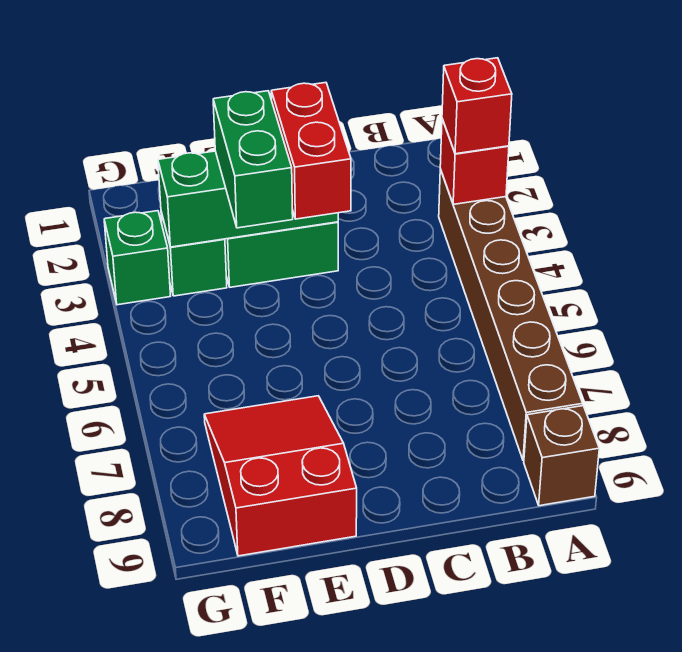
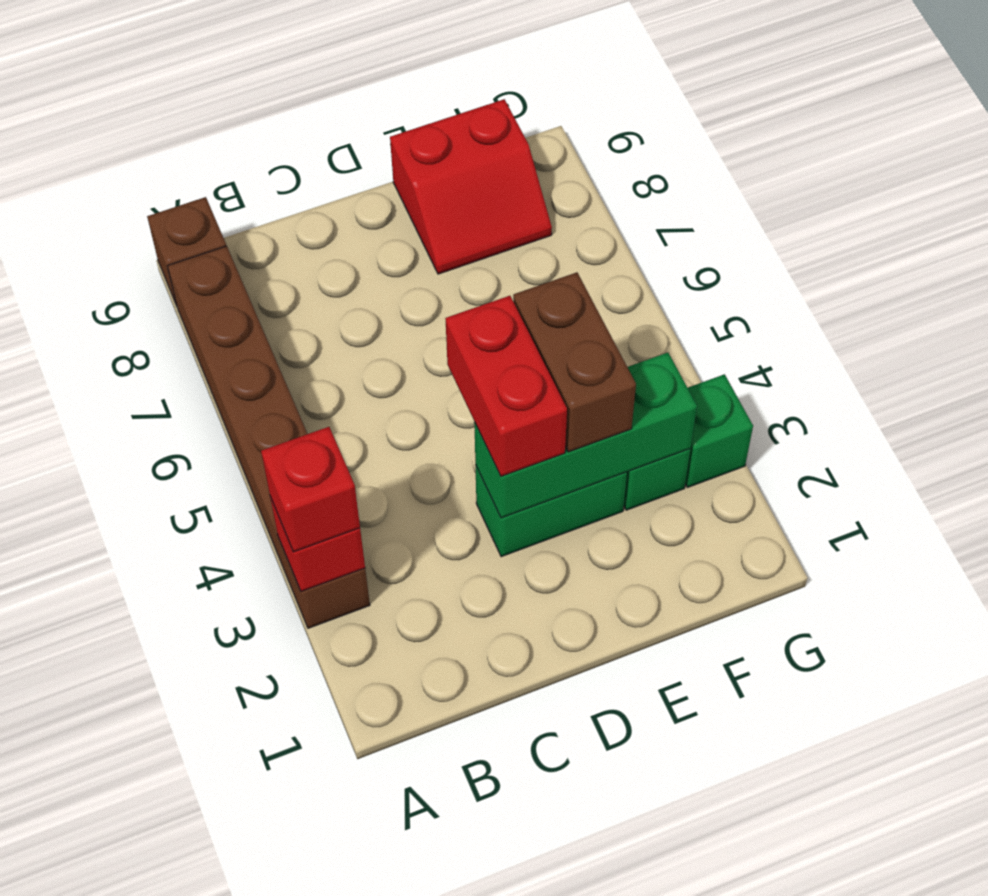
green brick E3:E4 level 3 -> brown brick E3:E4 level 3
red slope E7:F9 level 1 top 9 -> red slope E8:F9 level 1 top 9

